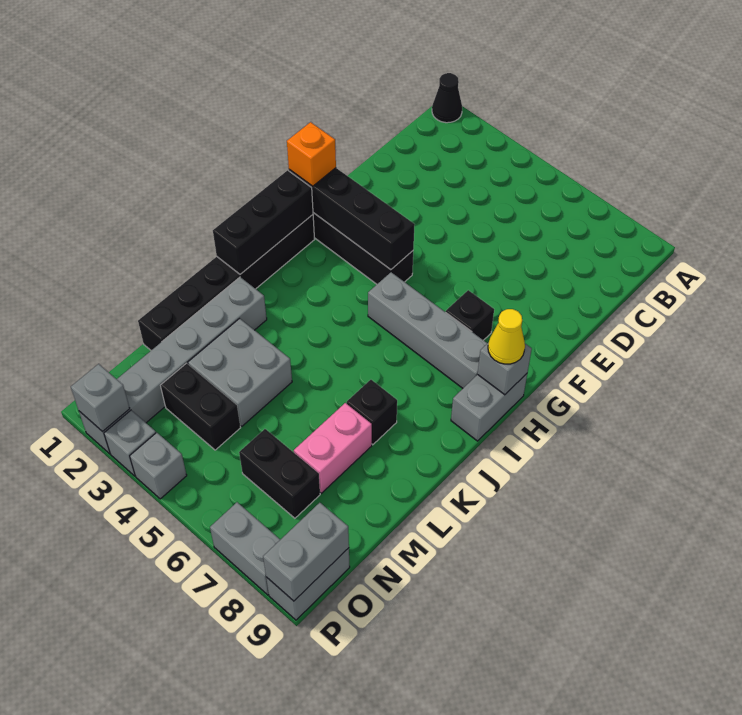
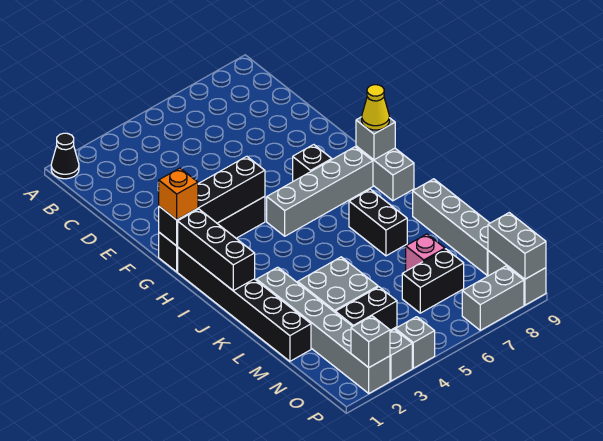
black brick K7 level 1 -> black brick J7:K7 level 1
none -> grey brick K9:N9 level 1
pink brick L7:M7 level 1 -> pink brick M7 level 1

